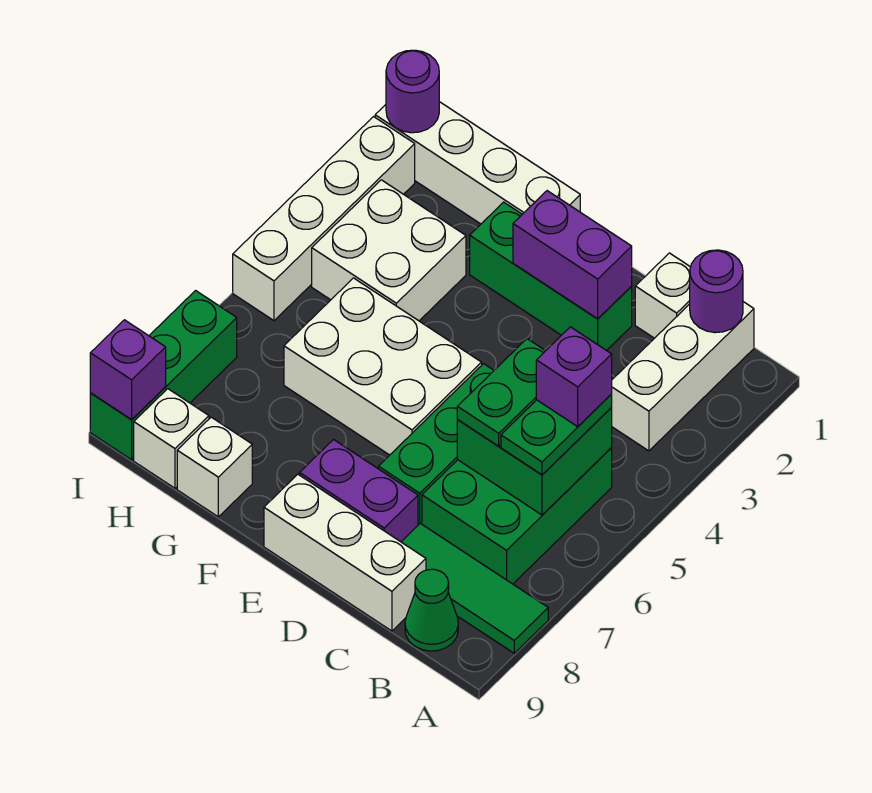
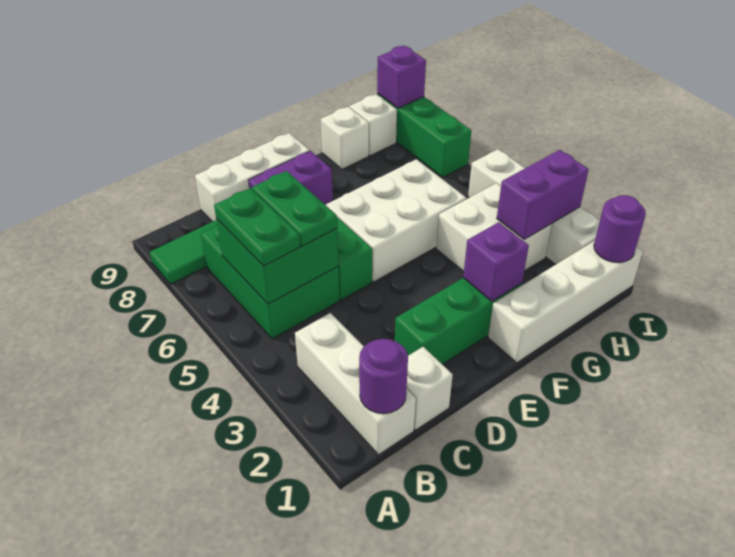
purple brick B5 level 4 -> purple brick F2 level 2
green cone B9 level 1 -> none
purple brick D2:E2 level 2 -> purple brick H3:I3 level 2

